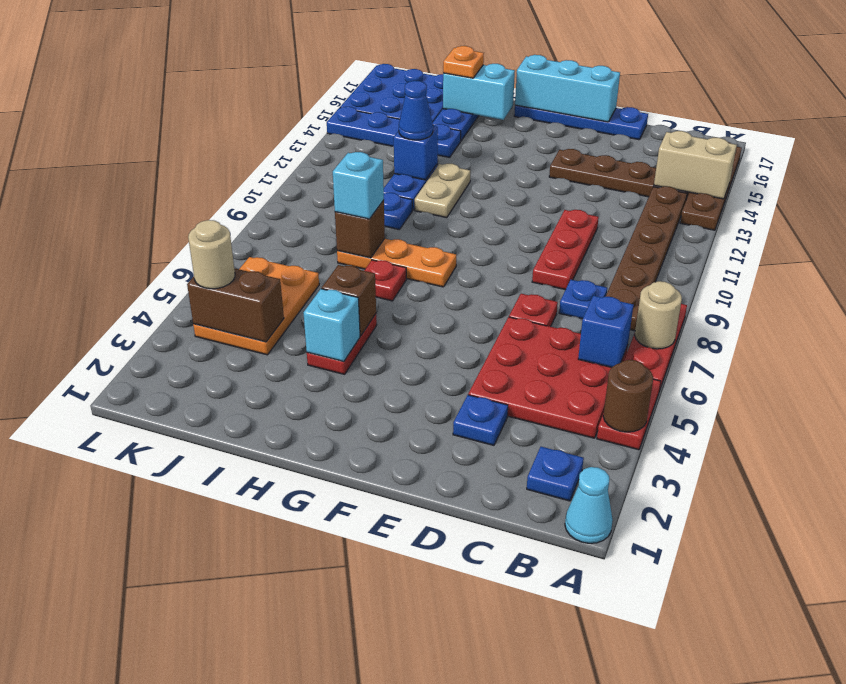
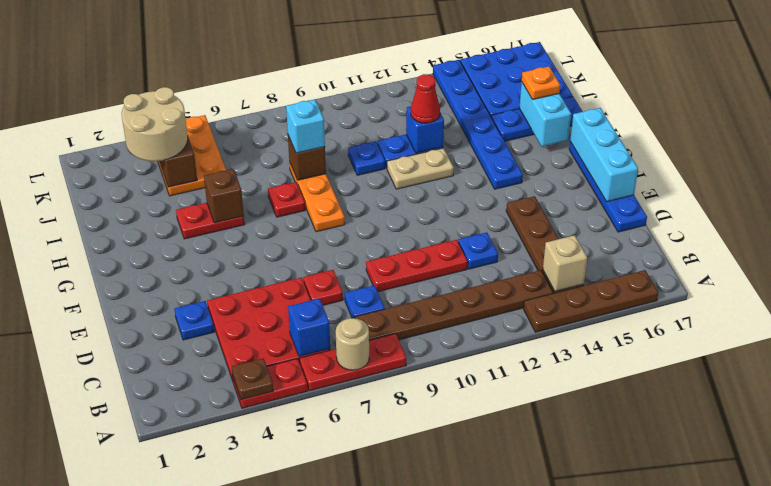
cyan cone A1 level 1 -> none
brown round brick A4 level 2 -> brown plate A4 level 2
tan brick A14:B14 level 2 -> tan brick B14 level 2
blue plate B2 level 1 -> blue plate D12 level 1
cyan brick H4 level 2 -> none
blue cone I12 level 3 -> red cone I12 level 3
blue plate I14:L14 level 1 -> blue plate G14:L14 level 1
orange plate J4:K6 level 1 -> orange plate J4:L5 level 1
tan round brick K4 level 3 -> tan round brick J3:K4 level 3

